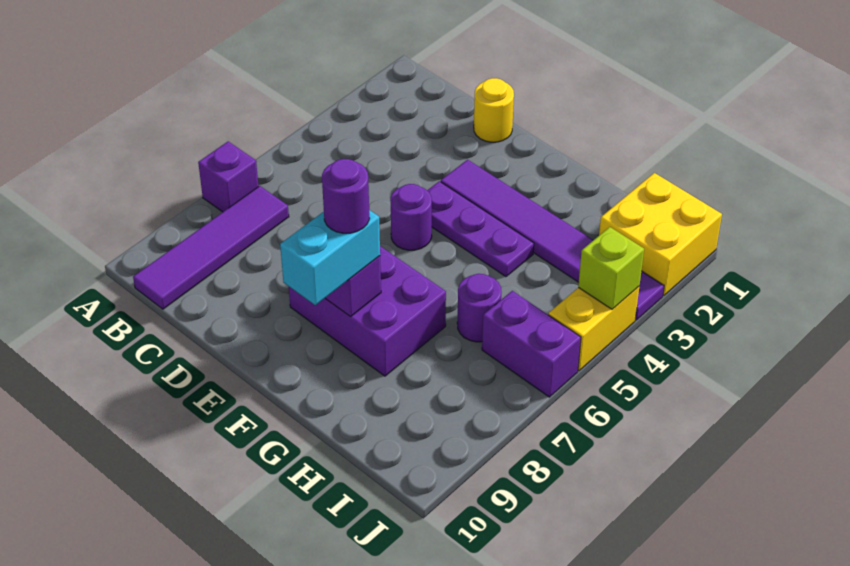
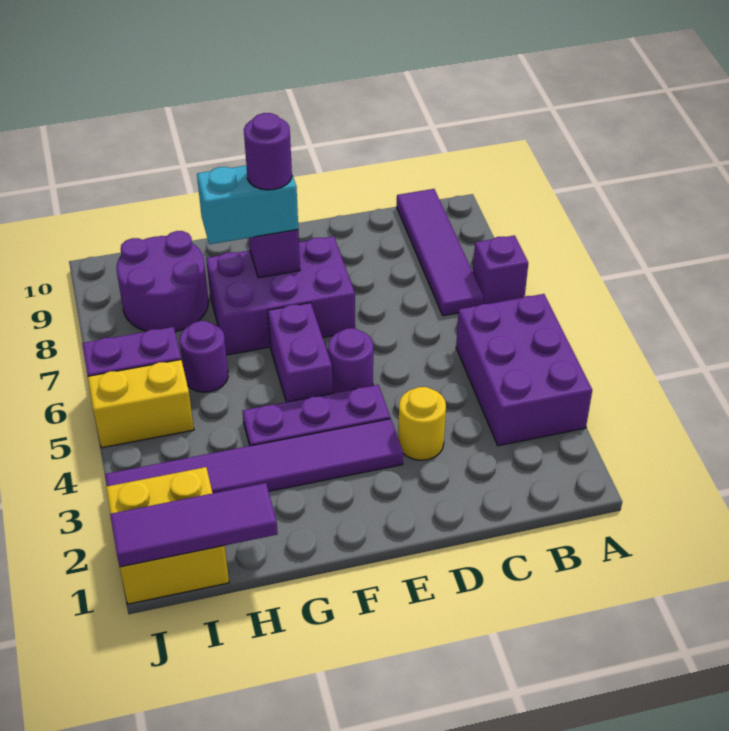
none -> purple brick A3:B5 level 1
yellow round brick D1 level 1 -> yellow round brick D3 level 1
none -> purple brick F5:F6 level 1
cyan brick F8:F9 level 3 -> cyan brick F8:G8 level 3
none -> purple tile H1:J1 level 2
none -> purple round brick H8:I9 level 1
yellow brick J4:J5 level 1 -> yellow brick I5:J5 level 1
lime brick J4 level 2 -> none

